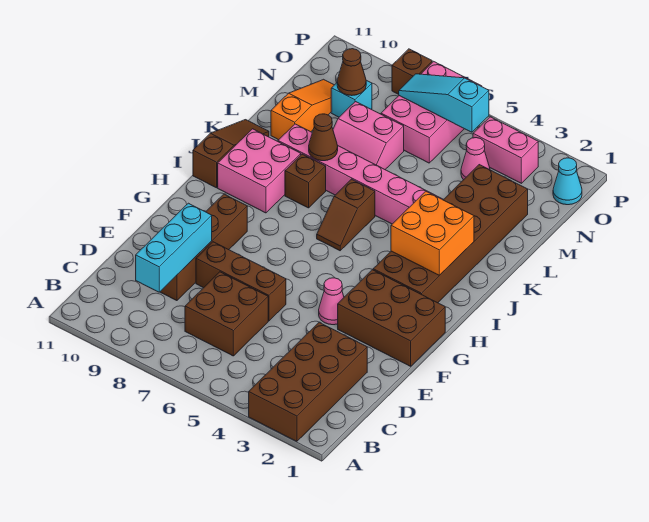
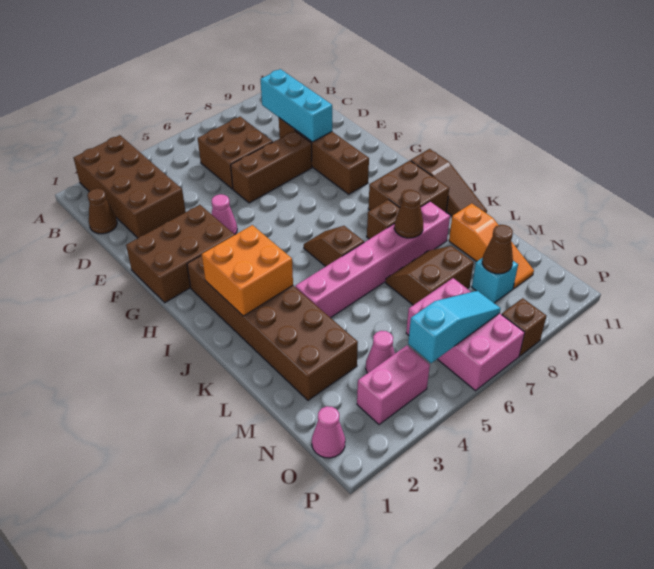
none -> brown cone C1 level 1
pink brick I9:J10 level 1 -> brown brick I9:J10 level 1
pink slope L7:M8 level 1 top M -> brown slope L7:M8 level 1 top M
cyan cone O1 level 1 -> pink cone O1 level 1

